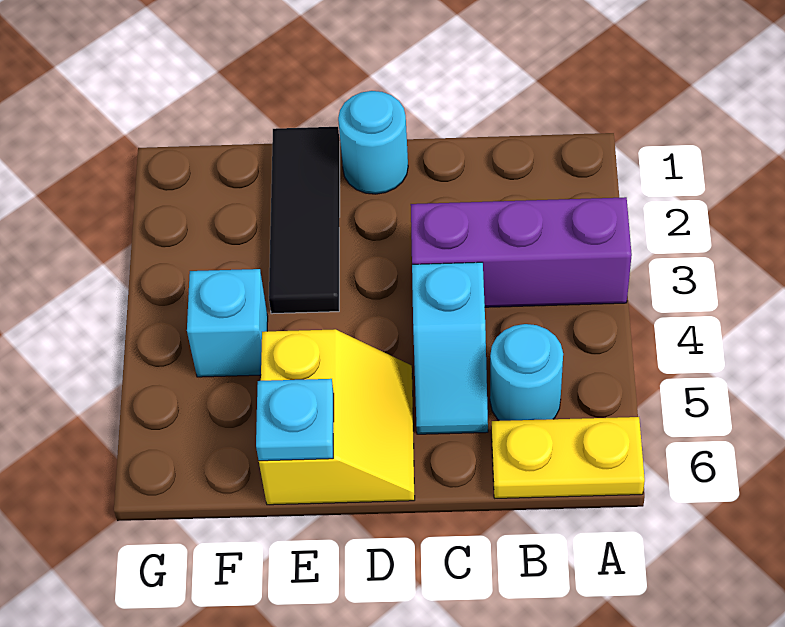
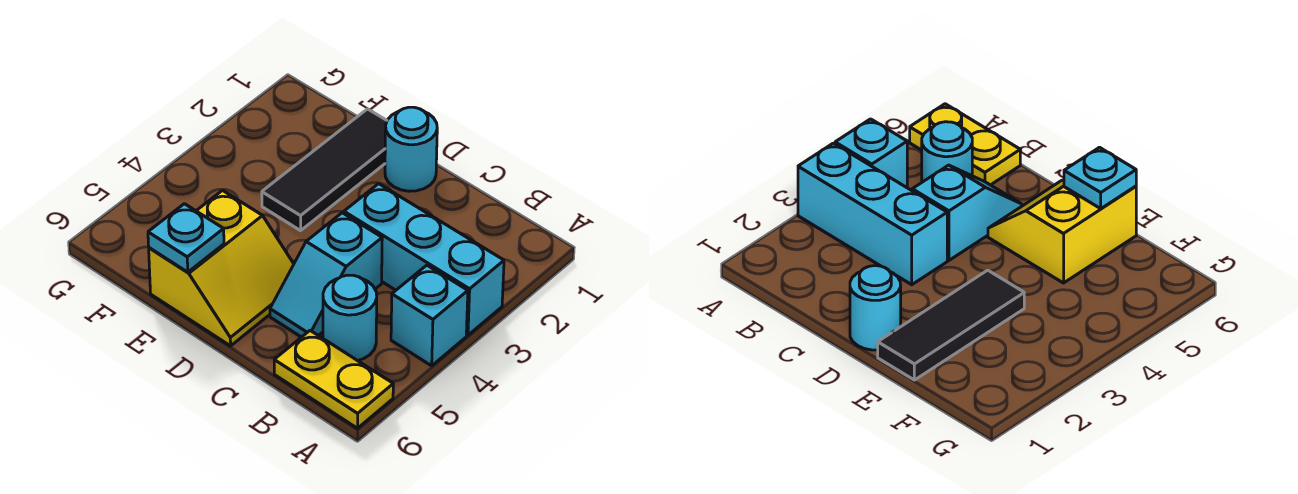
purple brick A3:C3 level 1 -> cyan brick A3:C3 level 1
cyan brick F4 level 1 -> cyan brick A4 level 1

